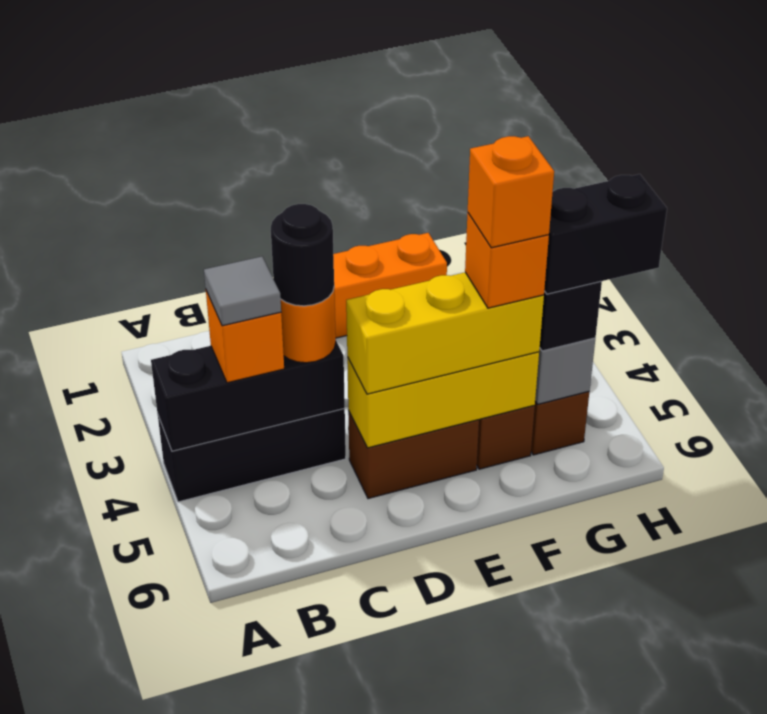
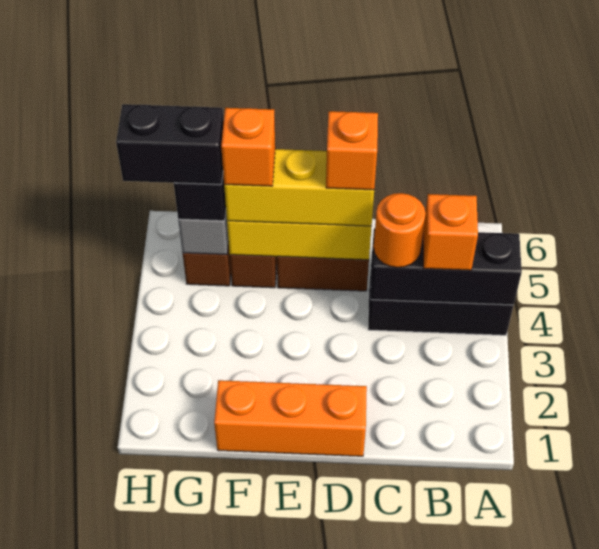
grey tile B4 level 4 -> none
black round brick C4 level 4 -> none
orange brick F5 level 5 -> orange brick D5 level 4

